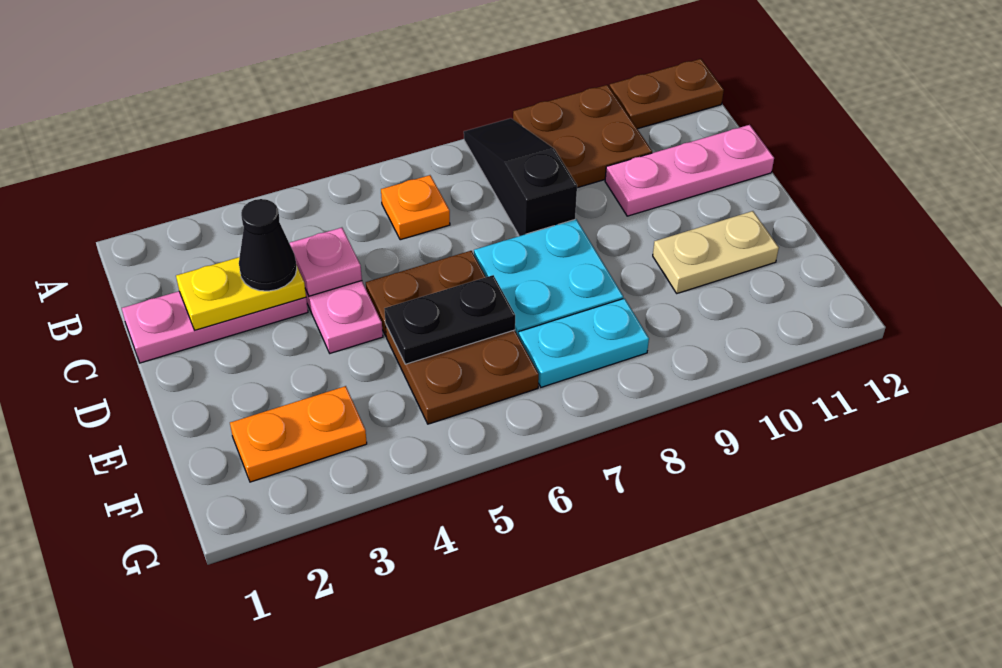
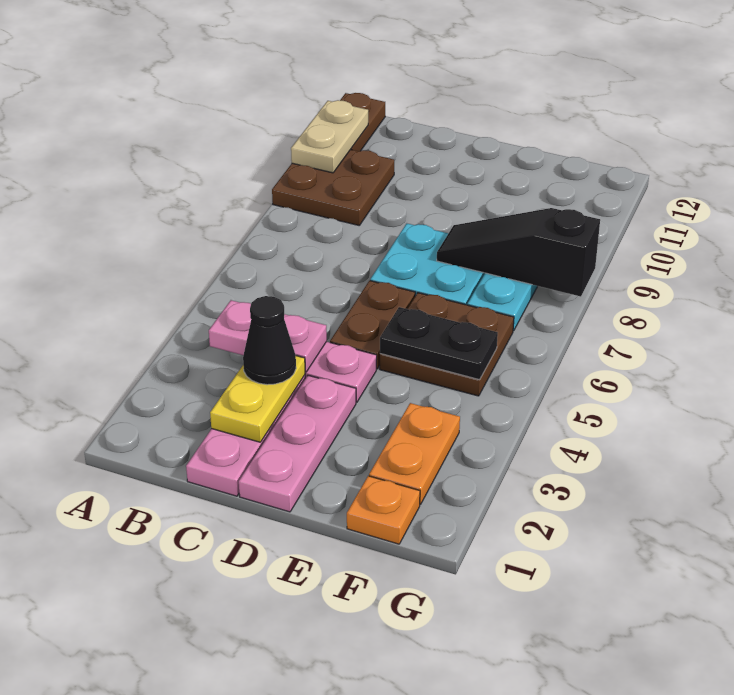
black slope A8:C8 level 1 top C -> black slope E8:G8 level 2 top G
orange plate B6 level 1 -> orange plate F1 level 1
pink plate C4 level 2 -> pink plate B4:C4 level 2
pink plate C10:C12 level 1 -> pink plate D1:D3 level 1
black plate E5:E6 level 2 -> black plate E5:F5 level 2
tan plate E10:E11 level 1 -> tan plate A10:A11 level 2

